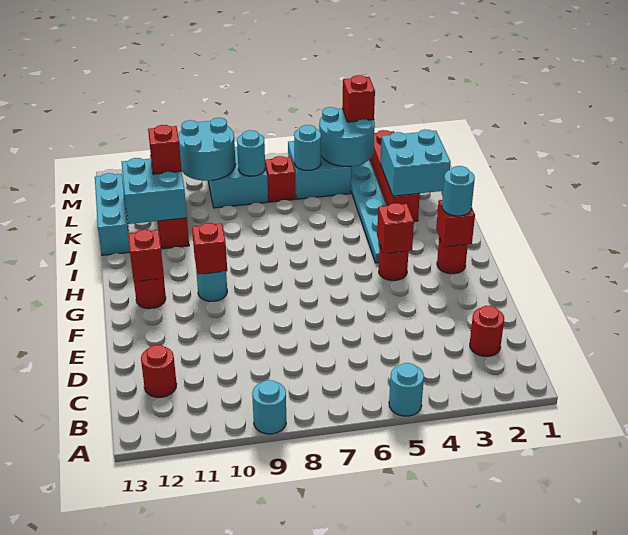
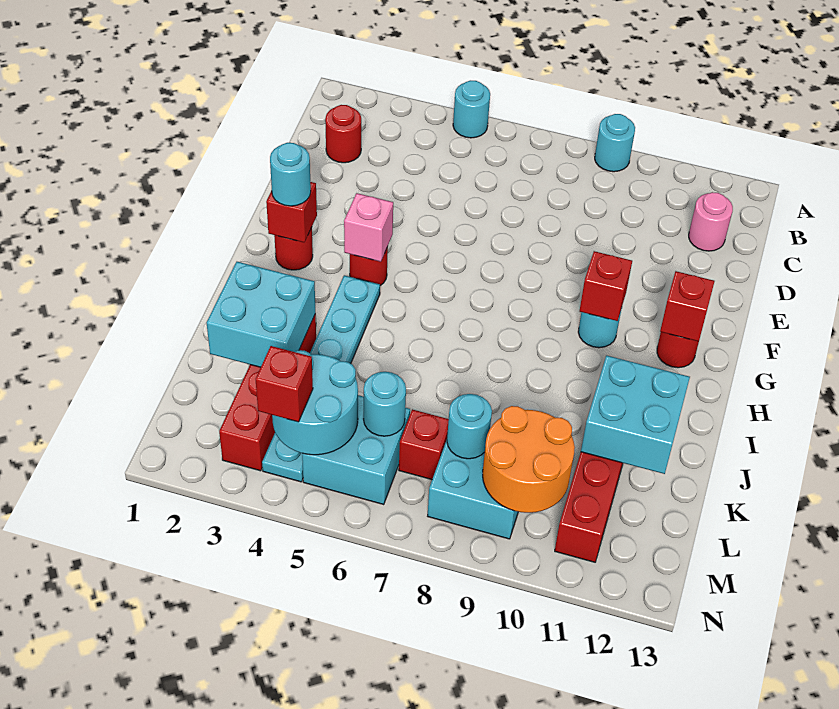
red round brick C12 level 1 -> pink round brick C12 level 1
red brick G4 level 2 -> pink brick G4 level 2
cyan brick J13:L13 level 1 -> none
red brick K11 level 3 -> none
cyan round brick L9:M10 level 2 -> orange round brick L9:M10 level 2

